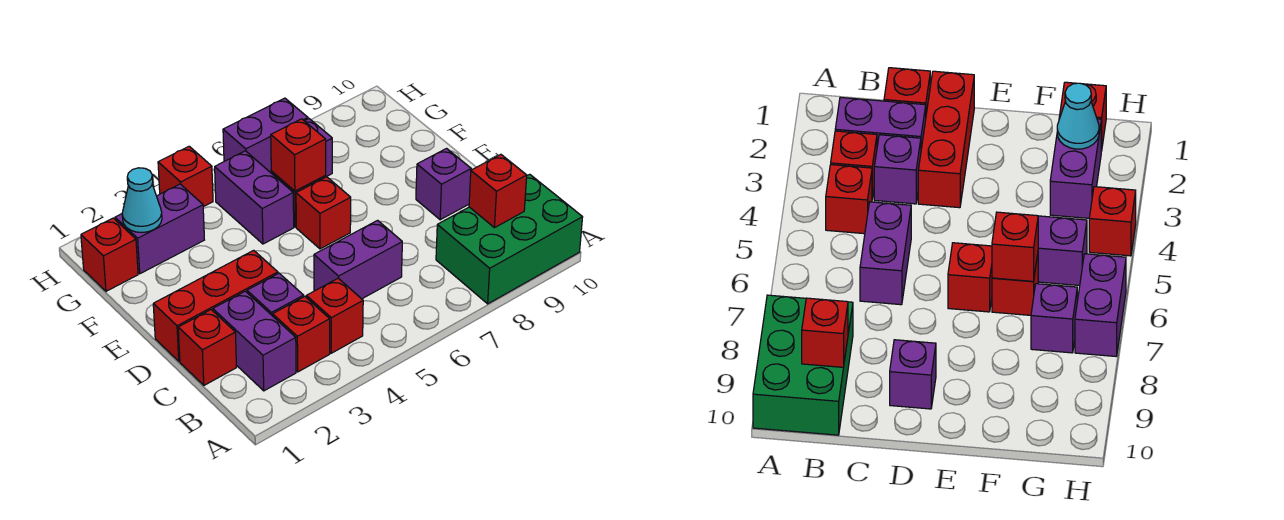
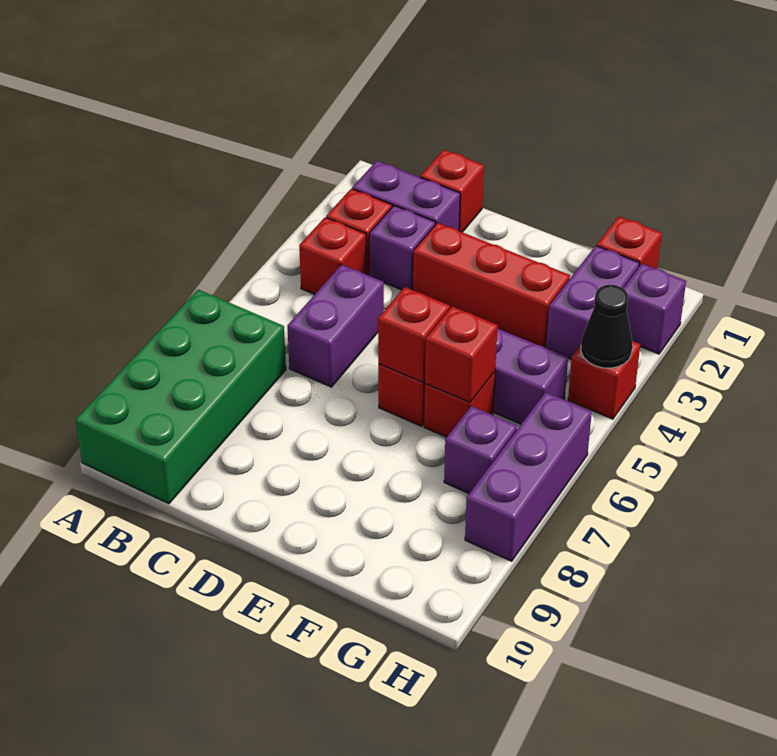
green brick A8:B10 level 1 -> green brick A7:B10 level 1
red brick B9 level 2 -> red brick E6 level 2
red brick D1:D3 level 1 -> red brick D3:F3 level 1
purple brick D9 level 1 -> purple brick H2 level 1
cyan cone G2 level 2 -> none
none -> black cone H4 level 2
purple brick H6:H7 level 1 -> purple brick H6:H8 level 1

